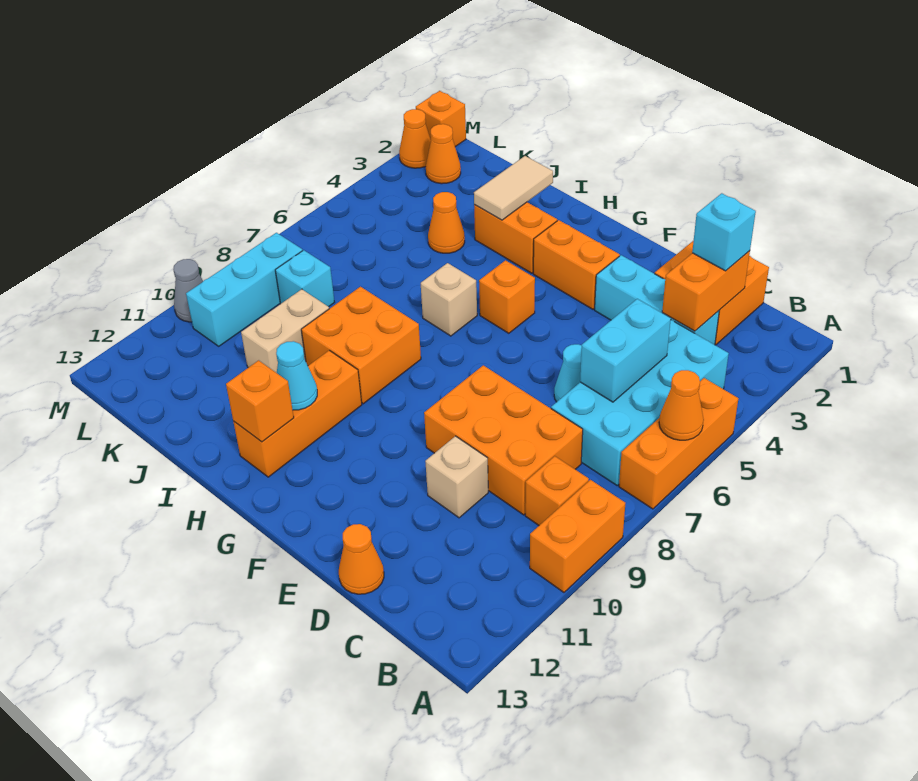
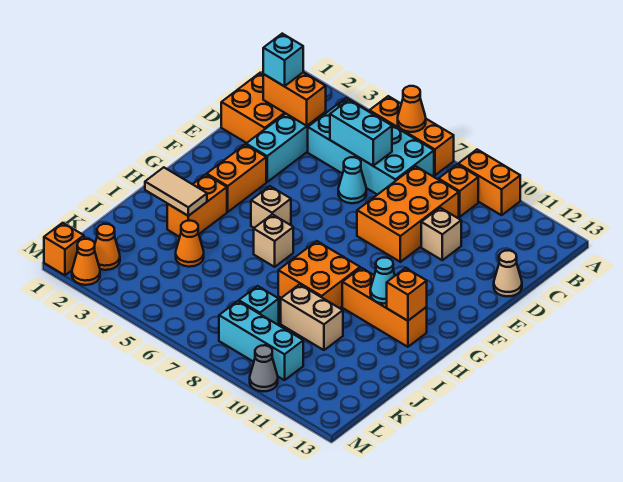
orange cone D13 level 1 -> tan cone D13 level 1
orange brick G5 level 1 -> tan brick G5 level 1

